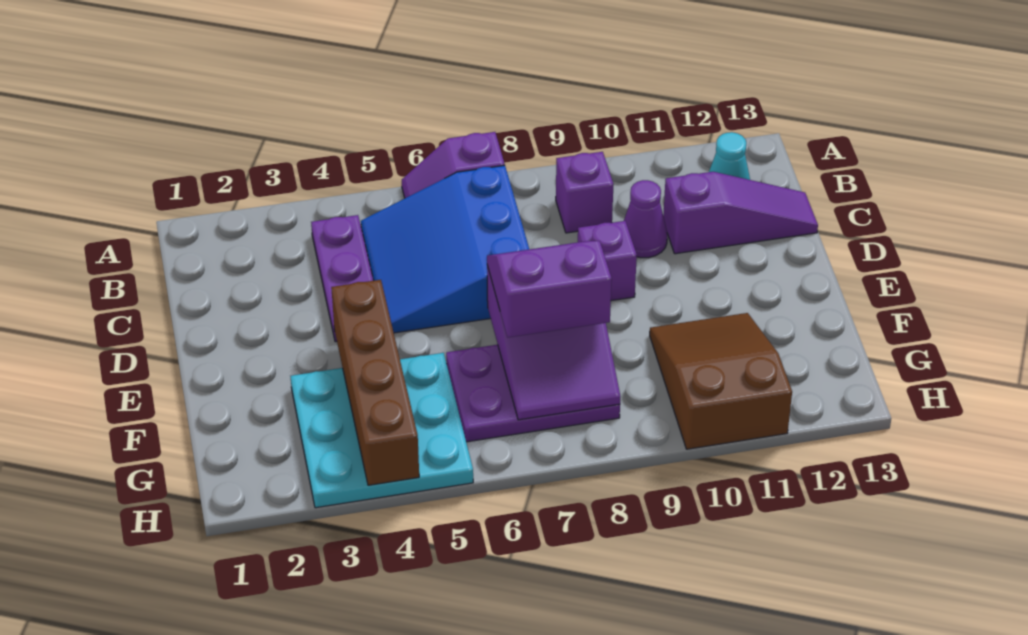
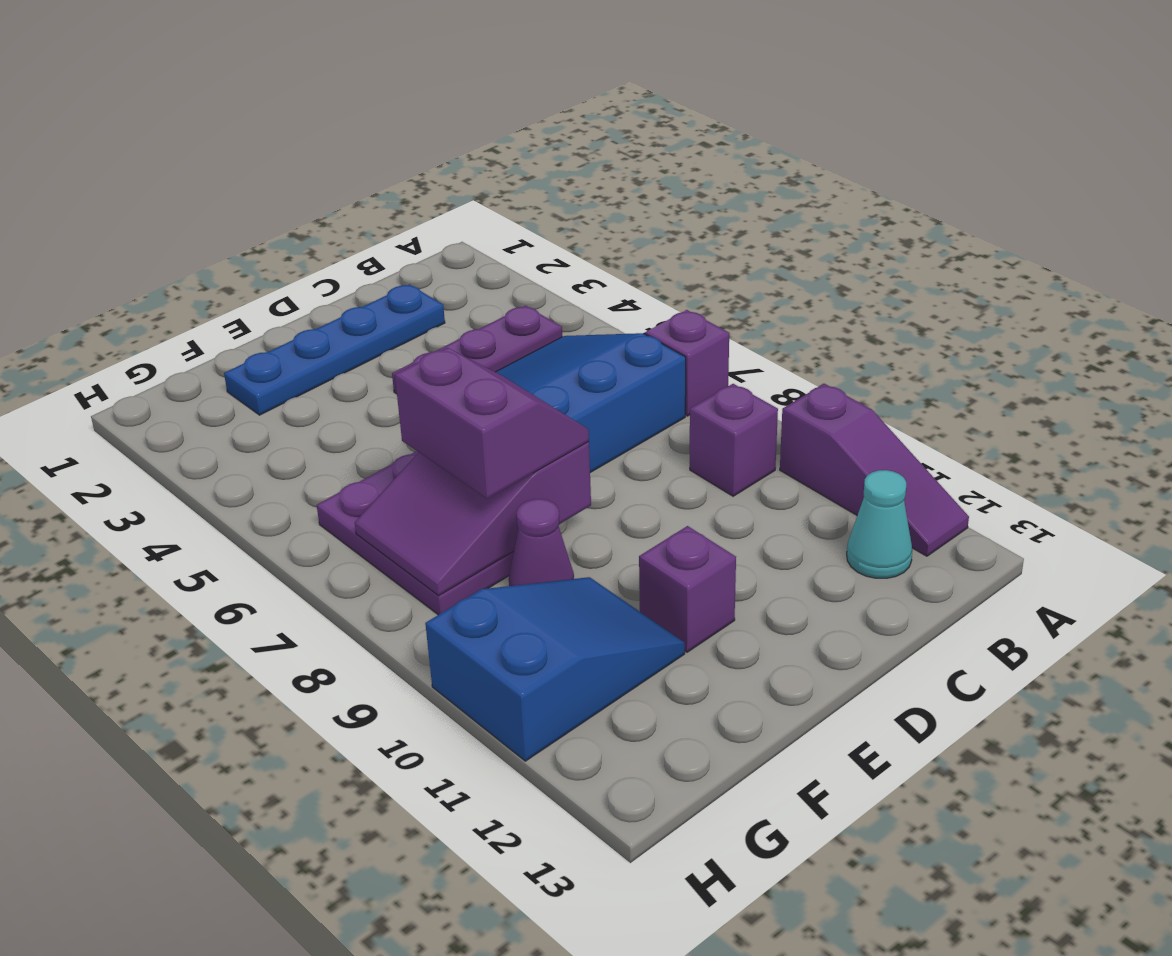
none -> blue plate C2:F2 level 1
purple cone C10 level 1 -> purple cone F9 level 1
purple slope C11:C13 level 1 top 11 -> purple slope A10:A12 level 1 top 10
purple brick D9 level 1 -> purple brick E11 level 1
brown brick E4:H4 level 2 -> none
cyan plate F3:H5 level 1 -> none
brown slope F10:H11 level 1 top H -> blue slope F10:H11 level 1 top H

